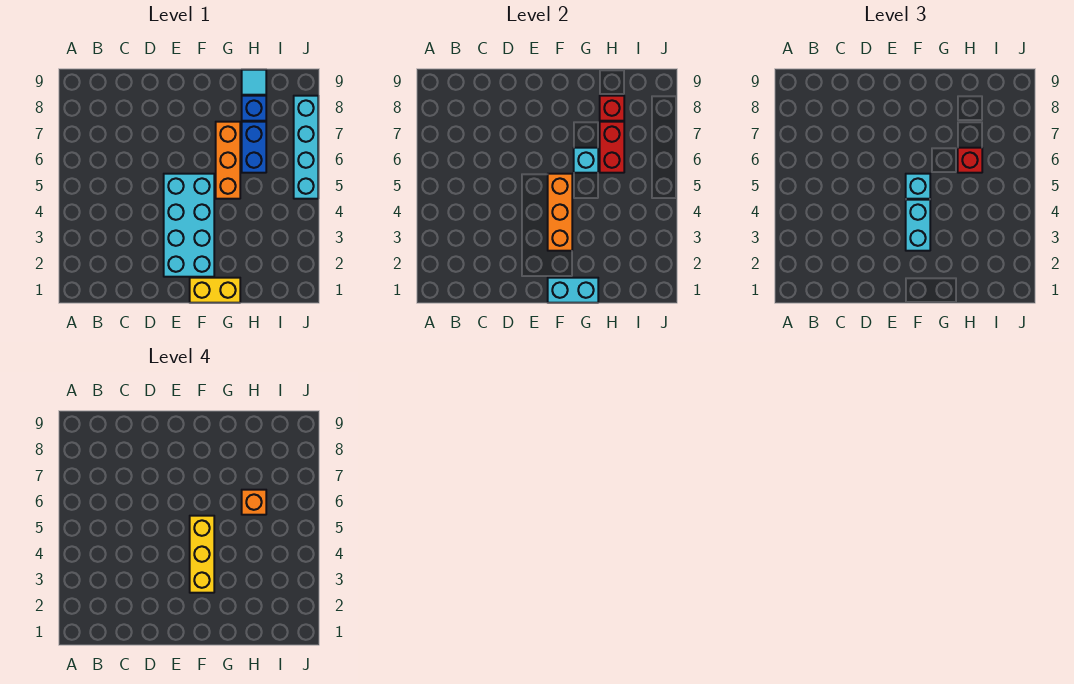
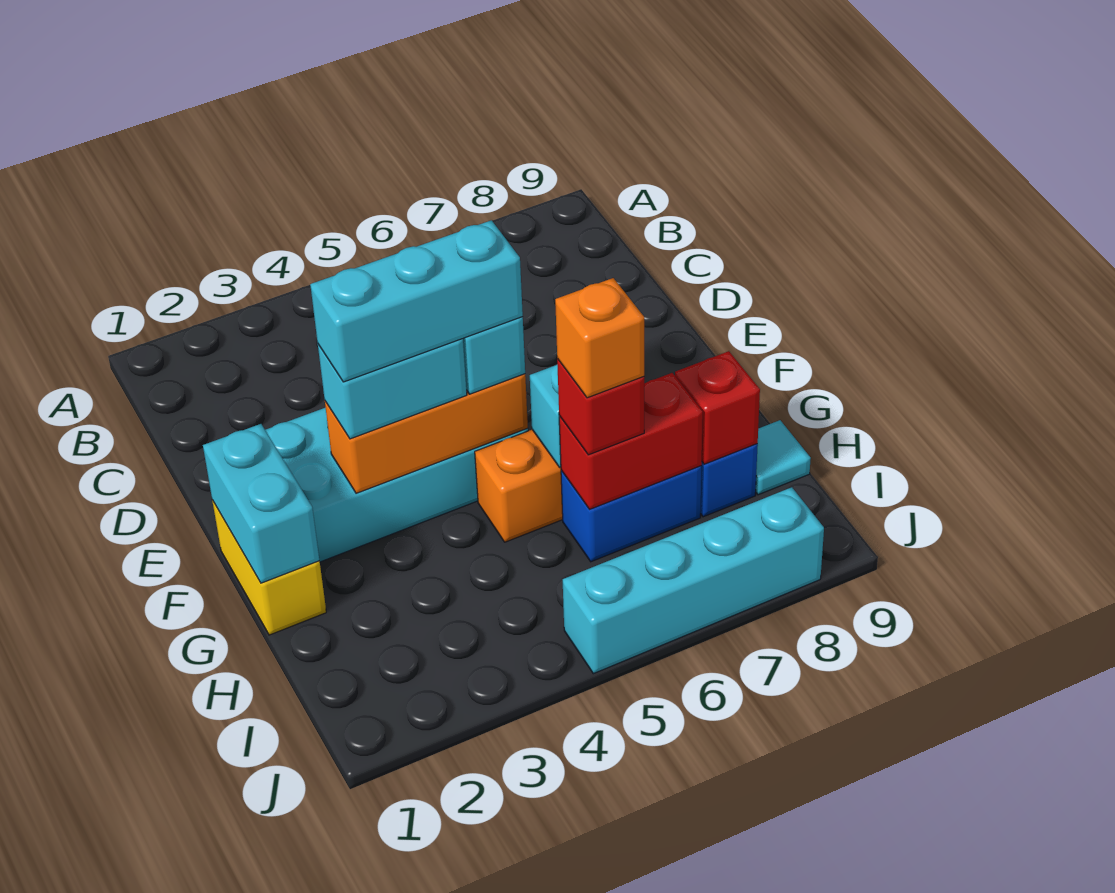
yellow brick F3:F5 level 4 -> cyan brick F3:F5 level 4

